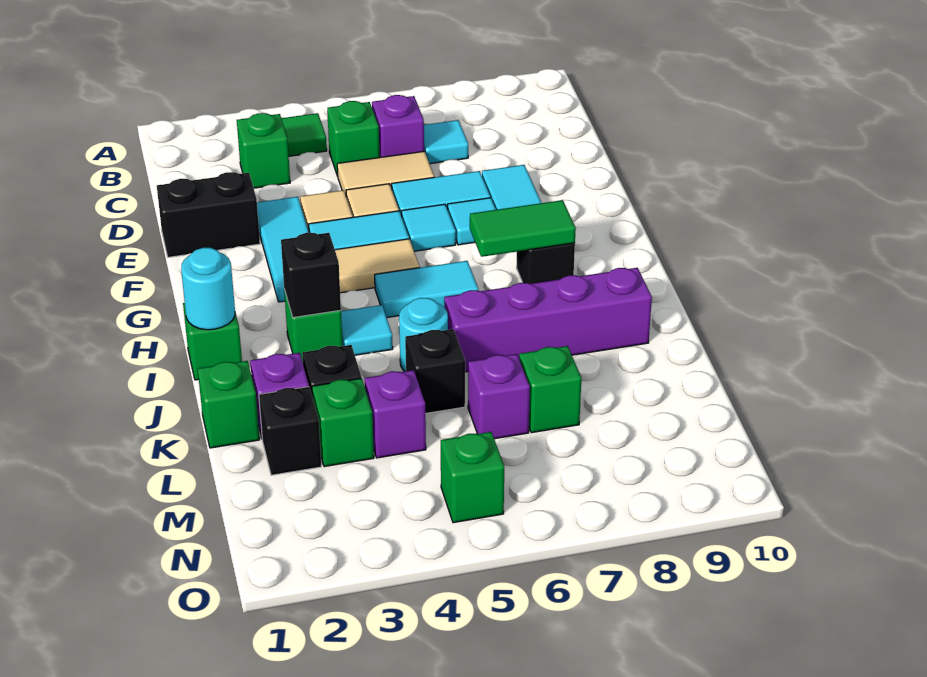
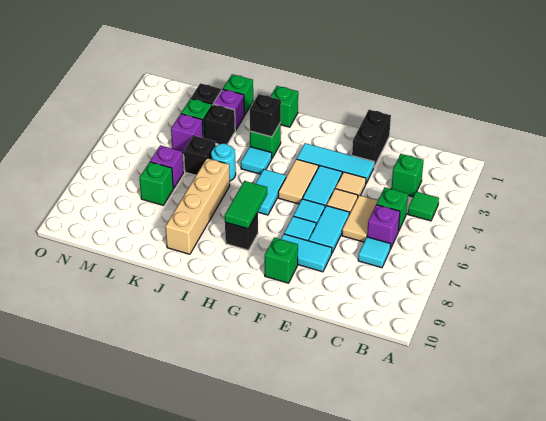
cyan round brick I1 level 2 -> none
purple brick J6:J9 level 1 -> tan brick J6:J9 level 1
green brick N5 level 1 -> green brick F9 level 1

